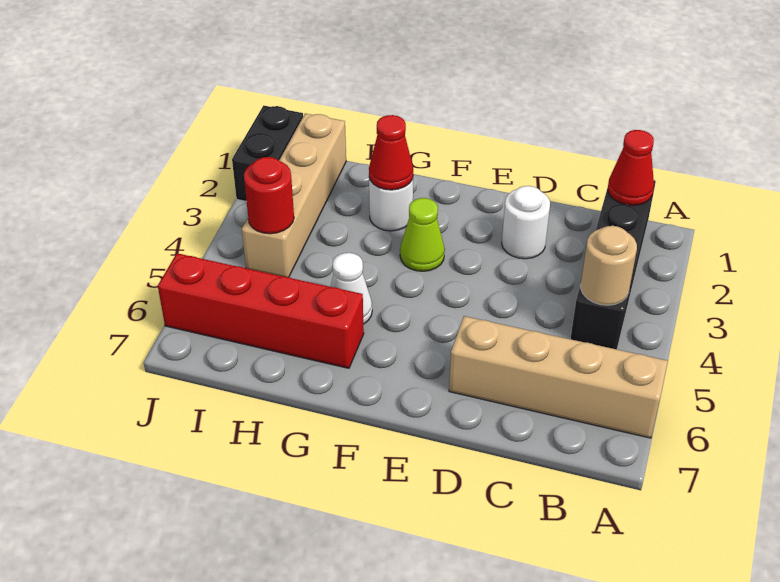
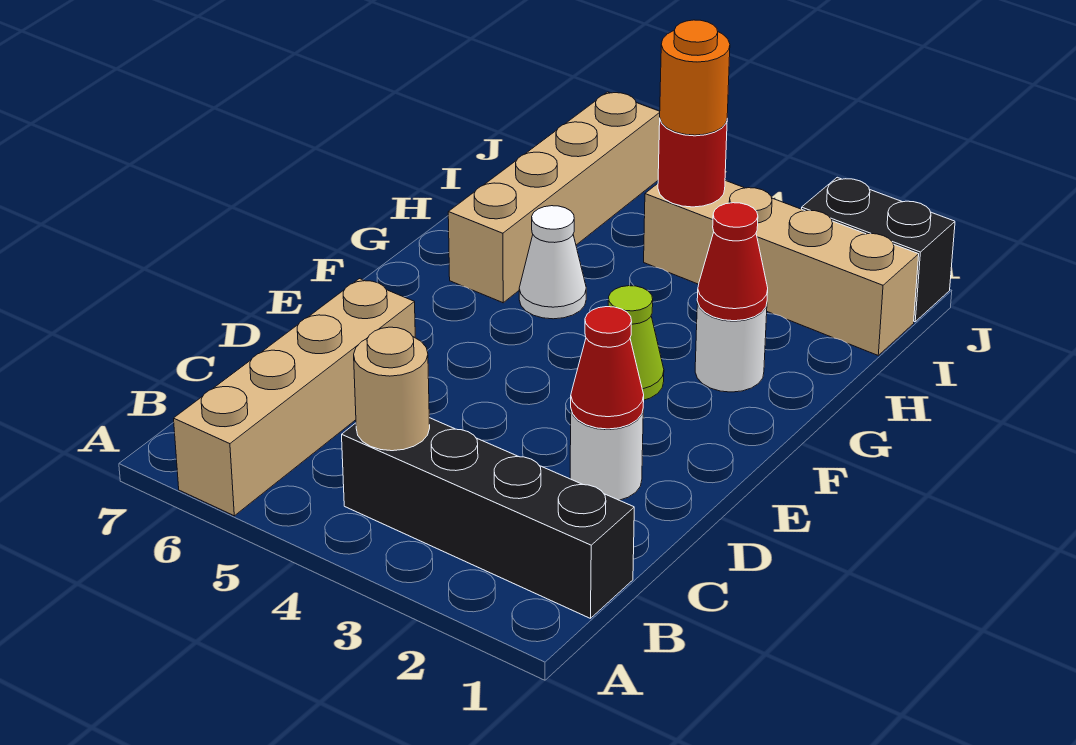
red cone B1 level 2 -> red cone D2 level 2
red brick G6:J6 level 1 -> tan brick G6:J6 level 1
none -> orange round brick I4 level 3

